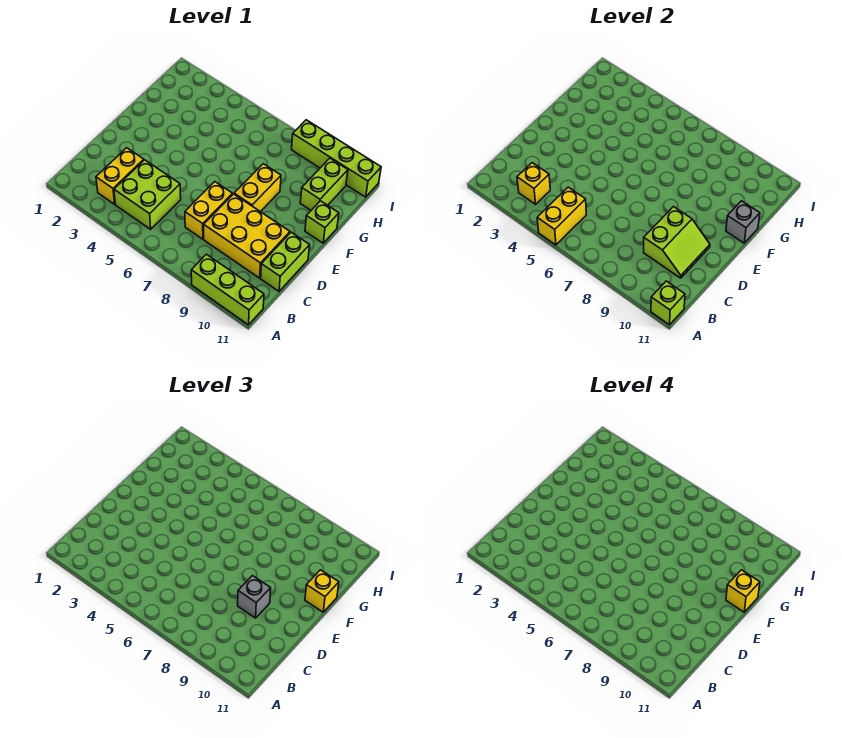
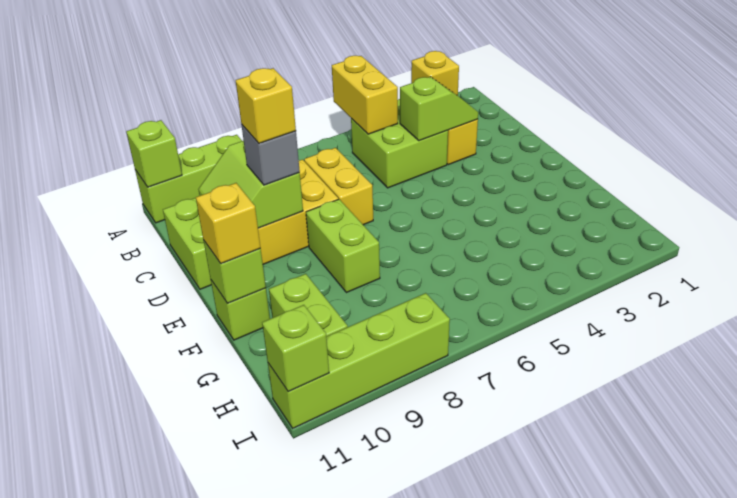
none -> lime slope C3:C4 level 2 top 4
yellow brick E8:F8 level 1 -> lime brick E8:F8 level 1
grey brick F11 level 2 -> lime brick F11 level 2
yellow brick F11 level 4 -> yellow brick D9 level 4
none -> lime brick I11 level 2

